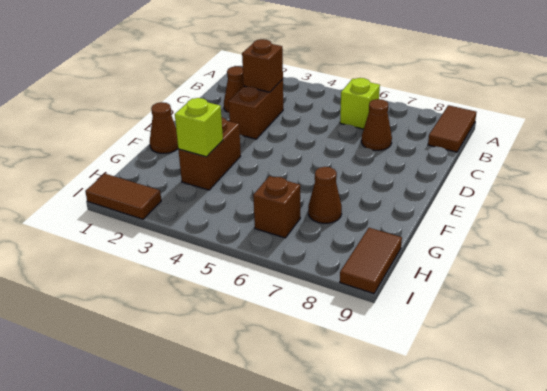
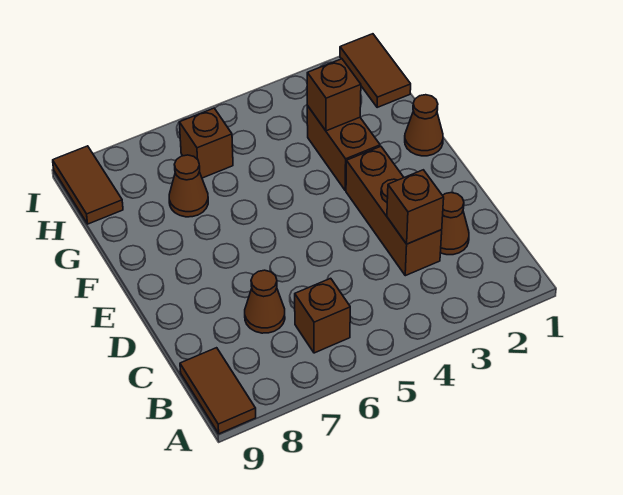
lime brick B6 level 1 -> brown brick B6 level 1
brown brick C3:D3 level 1 -> brown brick C3:E3 level 1
lime brick G3 level 2 -> brown brick G3 level 2
brown tile I1:I2 level 1 -> brown tile H1:I1 level 1

